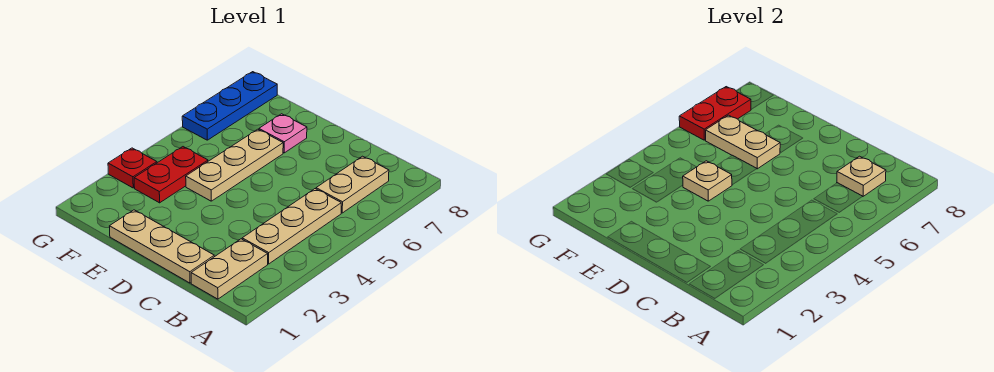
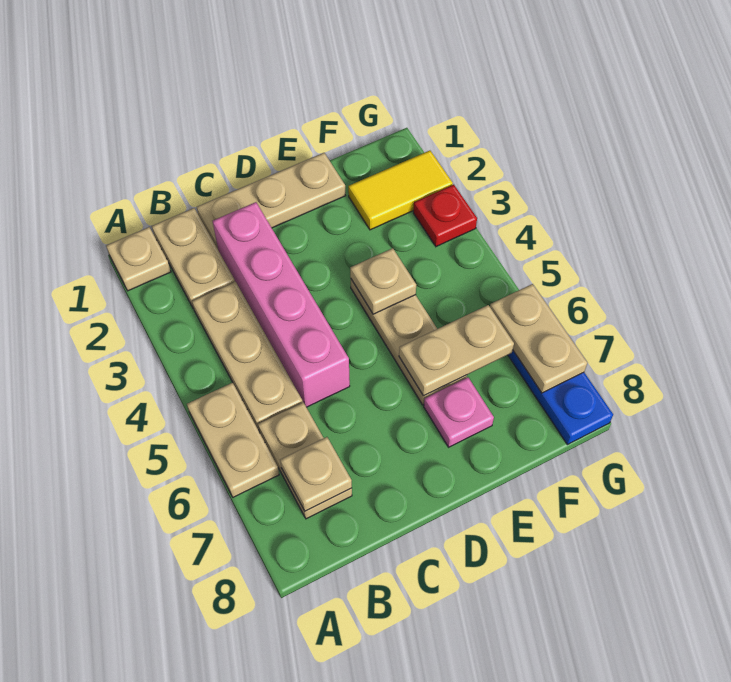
none -> tan plate A1 level 1
none -> tan plate A5:A6 level 1
none -> pink brick C2:C5 level 1
none -> yellow tile F2:G2 level 1
red plate F3:F4 level 1 -> none
red plate G6:G7 level 2 -> tan plate G6:G7 level 2

